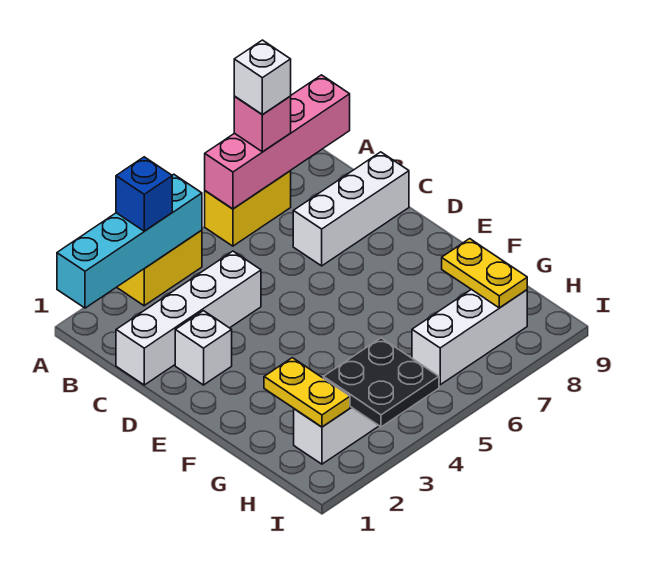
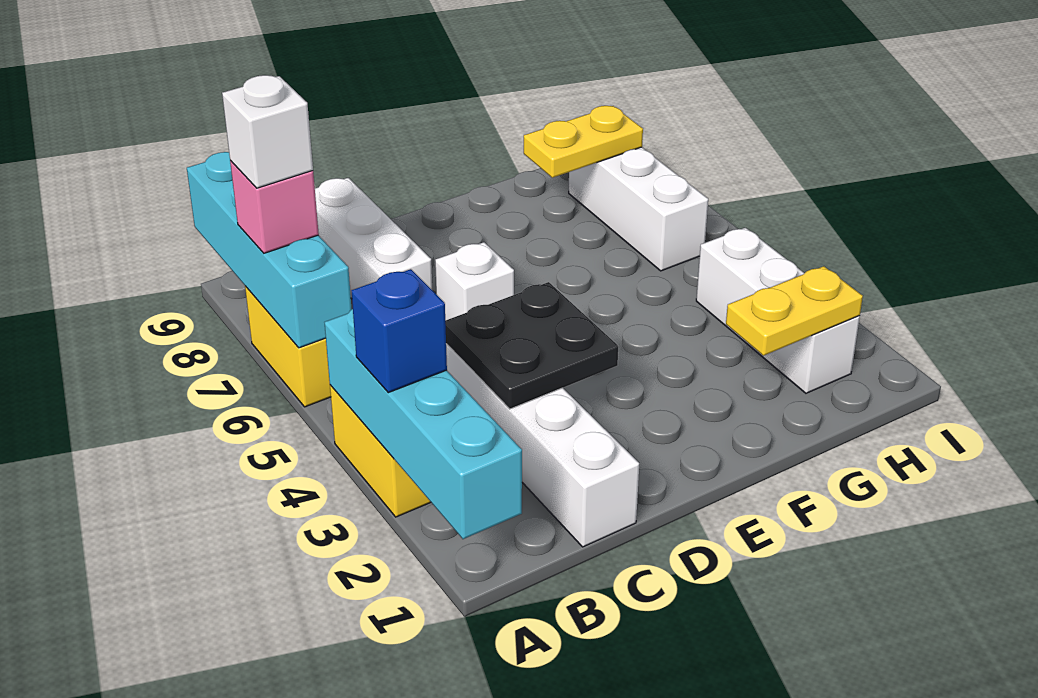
pink brick A6:A9 level 2 -> cyan brick A6:A9 level 2
white brick D2 level 1 -> white brick D6 level 1
black plate H3:I4 level 2 -> black plate C3:D4 level 2

